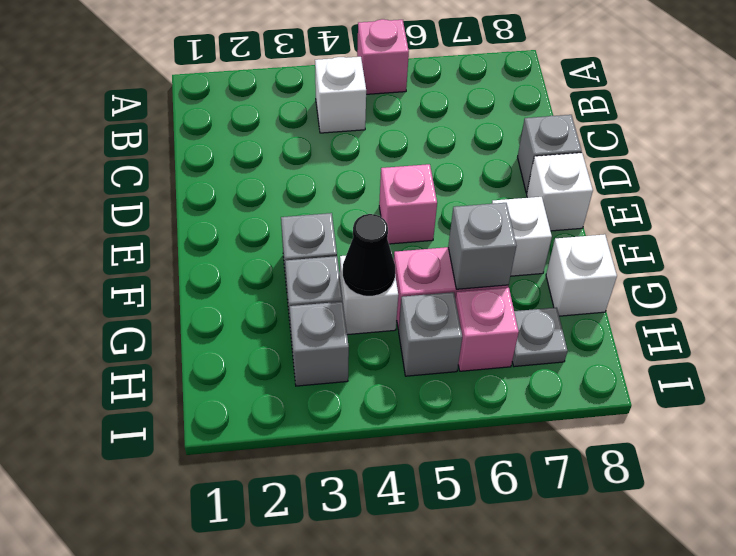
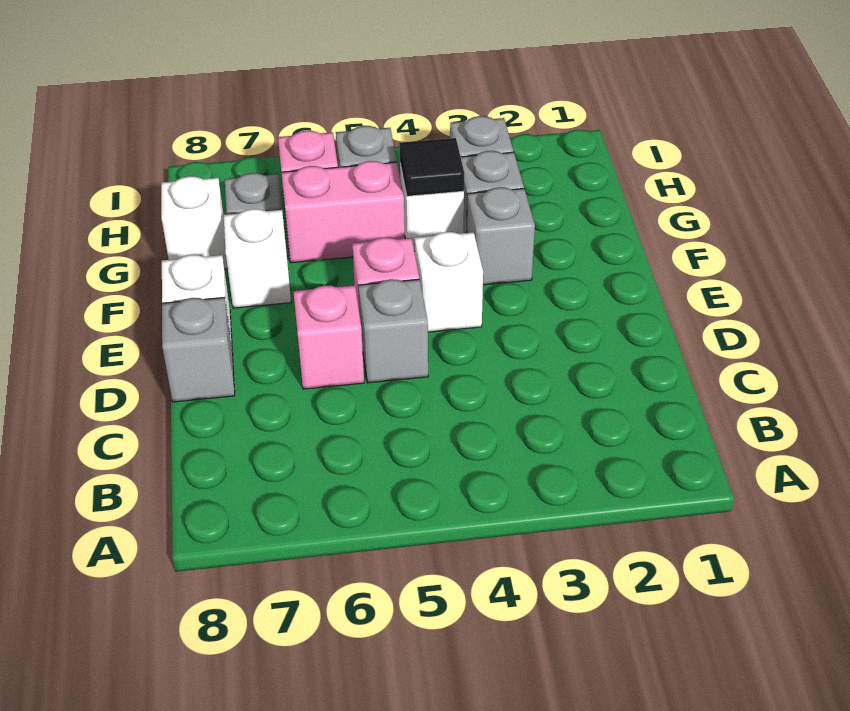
pink brick A5 level 1 -> pink brick D6 level 1
white brick B4 level 1 -> white brick E4 level 1
black cone G4 level 2 -> black tile G4 level 2
grey brick G6 level 2 -> grey brick D5 level 1

